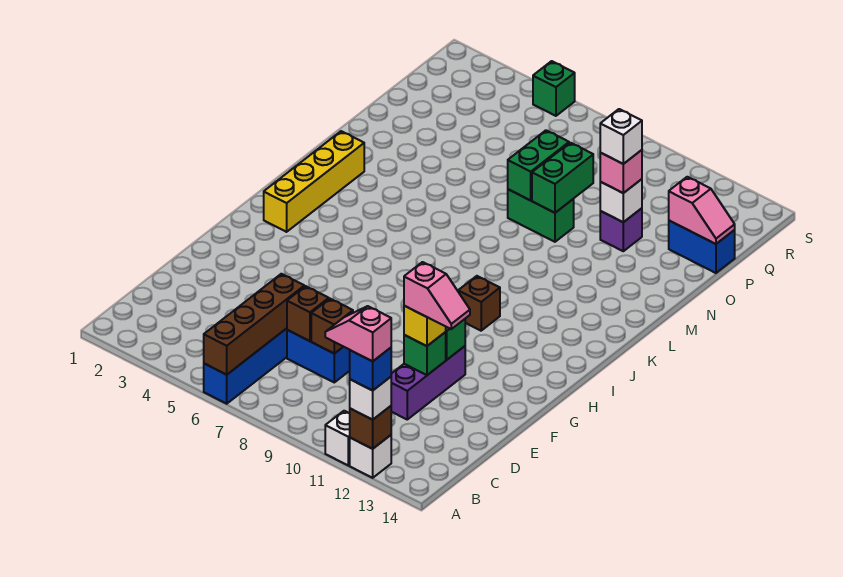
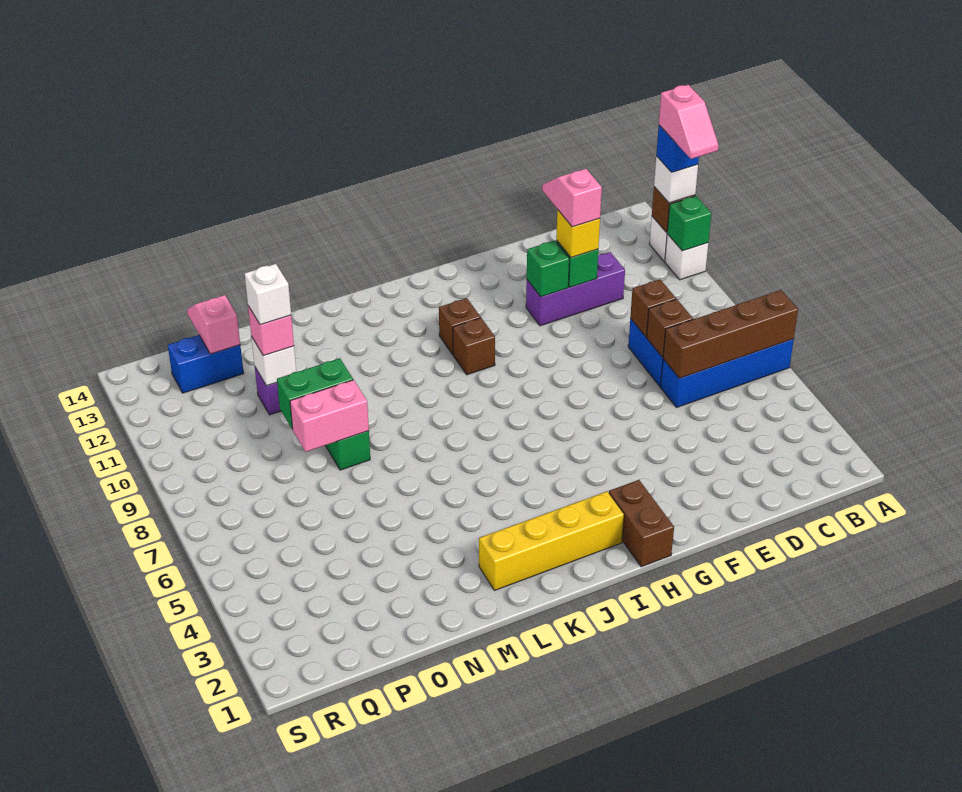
none -> brown brick H1:H2 level 1
none -> brown brick I11 level 1
green brick N8:O8 level 2 -> pink brick N8:O8 level 2
blue brick P13:P14 level 1 -> blue brick P13:Q13 level 1
green brick S5 level 1 -> green brick A11 level 2

